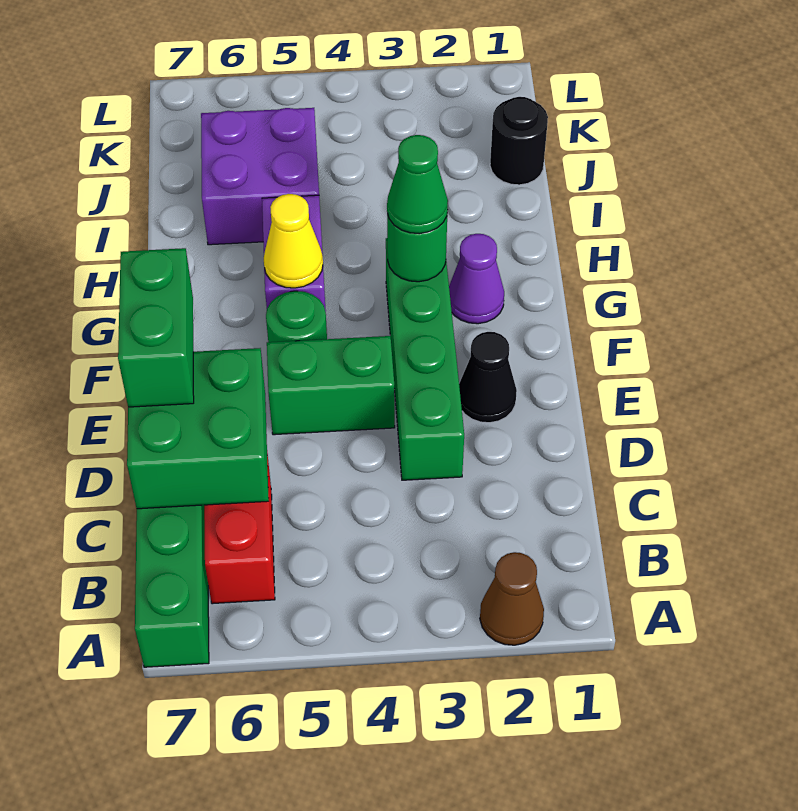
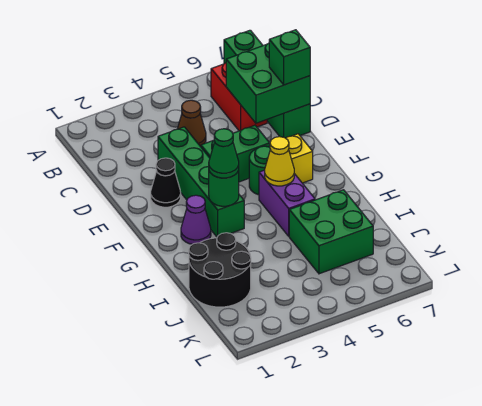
brown cone A2 level 1 -> brown cone C4 level 1
green brick D7:E7 level 3 -> green brick D7 level 3
none -> yellow brick F6 level 1
purple brick I5:J6 level 1 -> green brick I5:J6 level 1
black round brick J1 level 1 -> black round brick I1:J2 level 1

